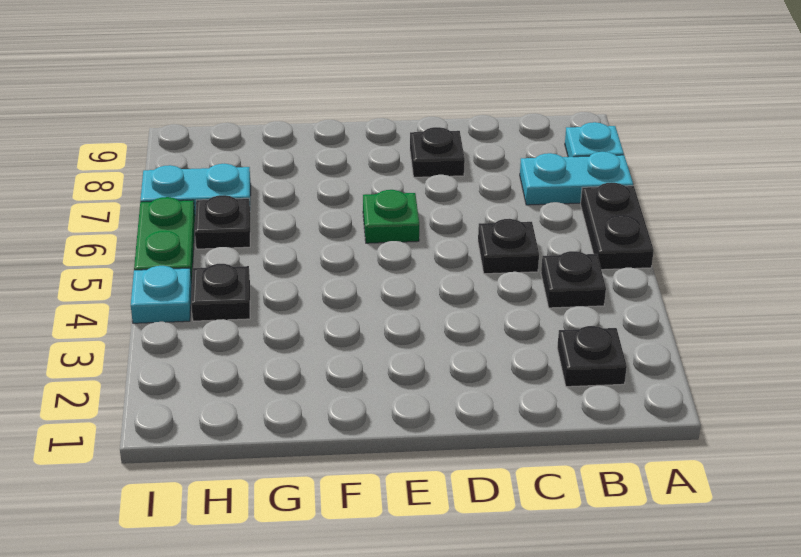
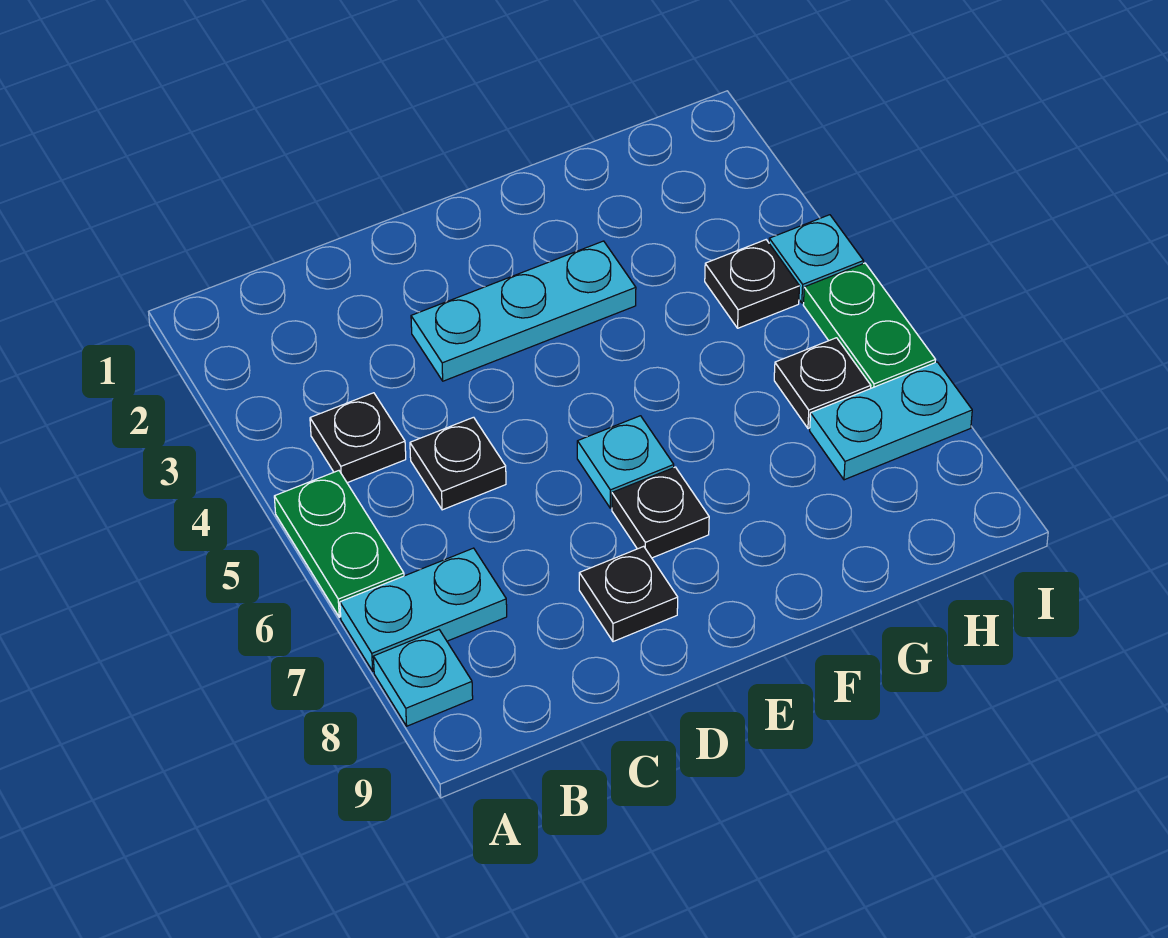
black plate A5:A6 level 1 -> green plate A5:A6 level 1
black plate B2 level 1 -> black plate E7 level 1
none -> cyan plate D3:F3 level 1
green plate E6 level 1 -> cyan plate E6 level 1

